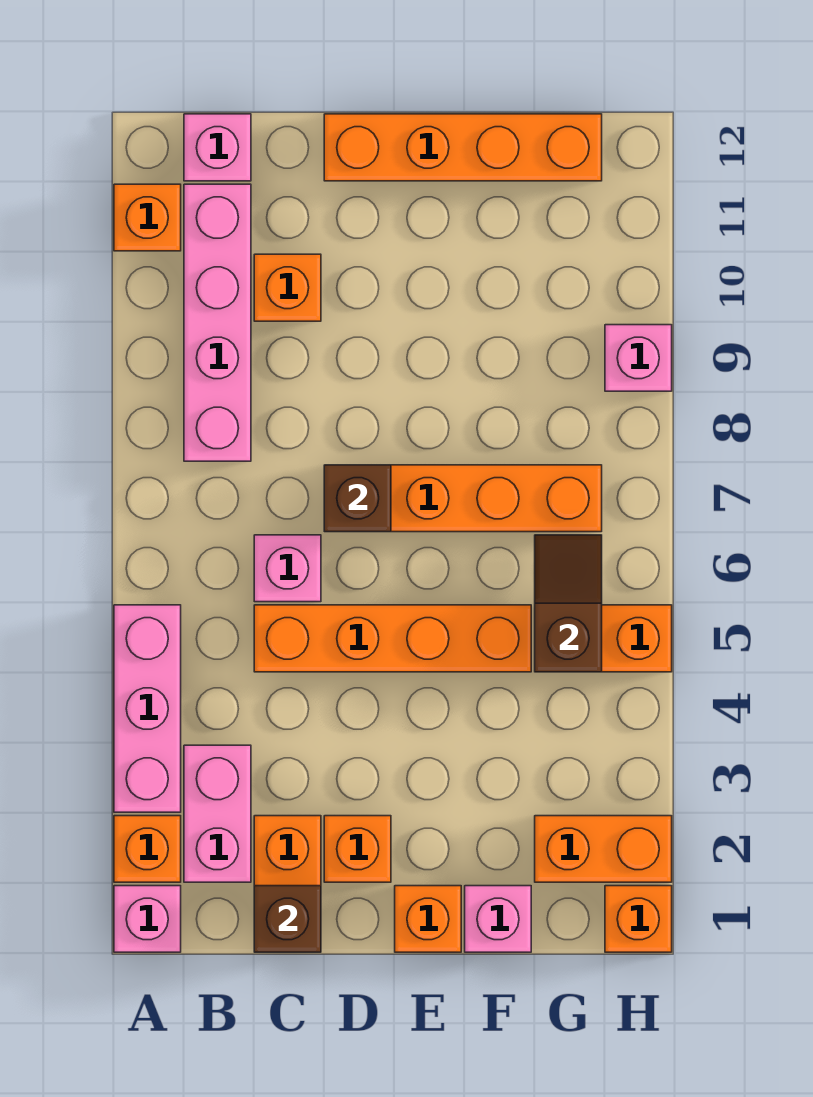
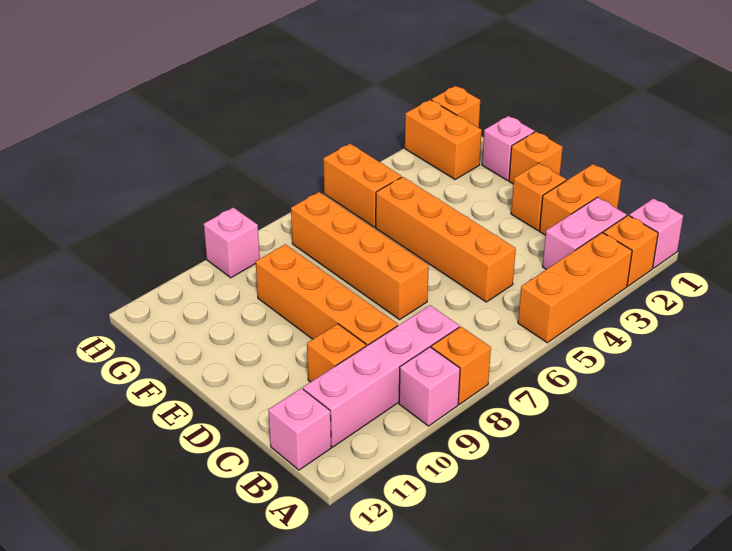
pink brick A3:A5 level 1 -> orange brick A3:A5 level 1
orange brick A11 level 1 -> orange brick A8 level 1
brown brick C1 level 2 -> none
pink brick C6 level 1 -> pink brick A9 level 1
brown brick D7 level 2 -> none
orange brick D12:G12 level 1 -> orange brick C9:F9 level 1
brown slope G5:G6 level 2 top 5 -> none

